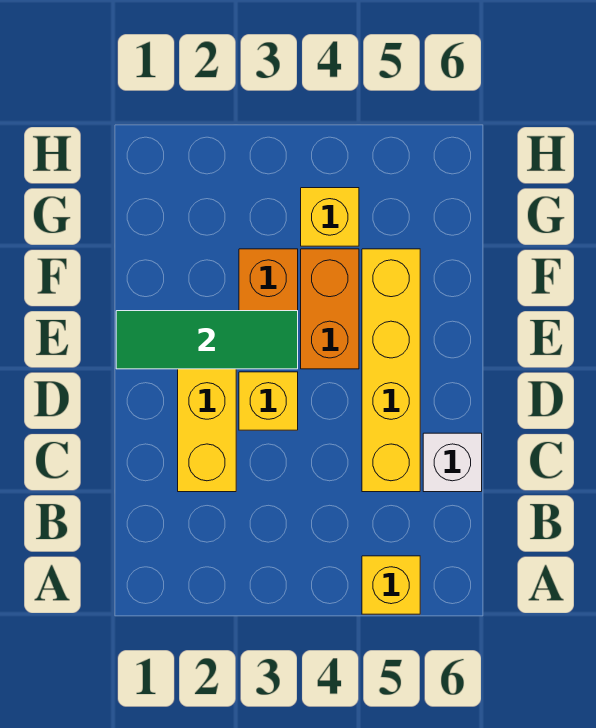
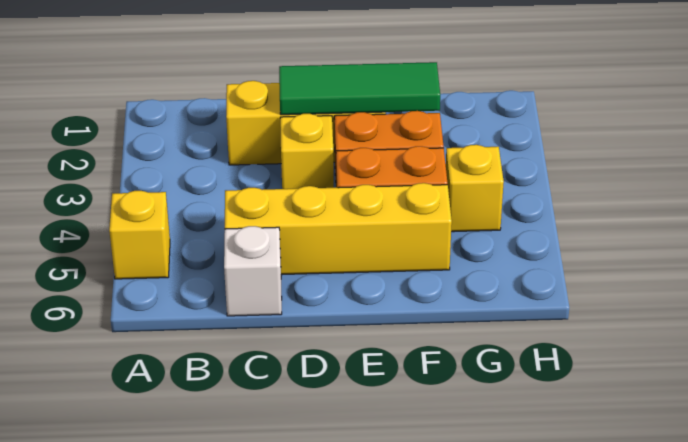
green tile E1:E3 level 2 -> green tile D2:F2 level 2

